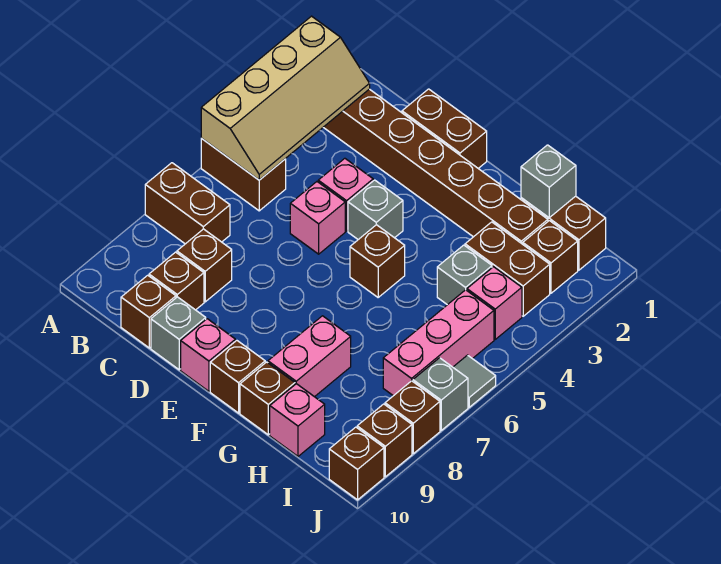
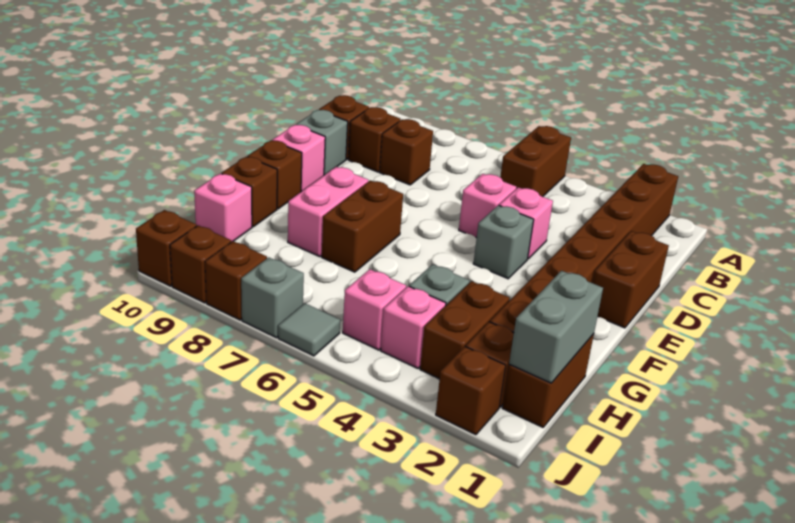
tan slope A2:B5 level 2 top A -> none
brown brick A7:B7 level 1 -> brown brick F7:G7 level 1
brown brick F5 level 1 -> brown brick J2 level 1
pink brick G8:G9 level 1 -> pink brick F8:G8 level 1
grey brick H1 level 2 -> grey brick H1:I1 level 2
pink brick I5:I7 level 1 -> pink brick I5 level 1

